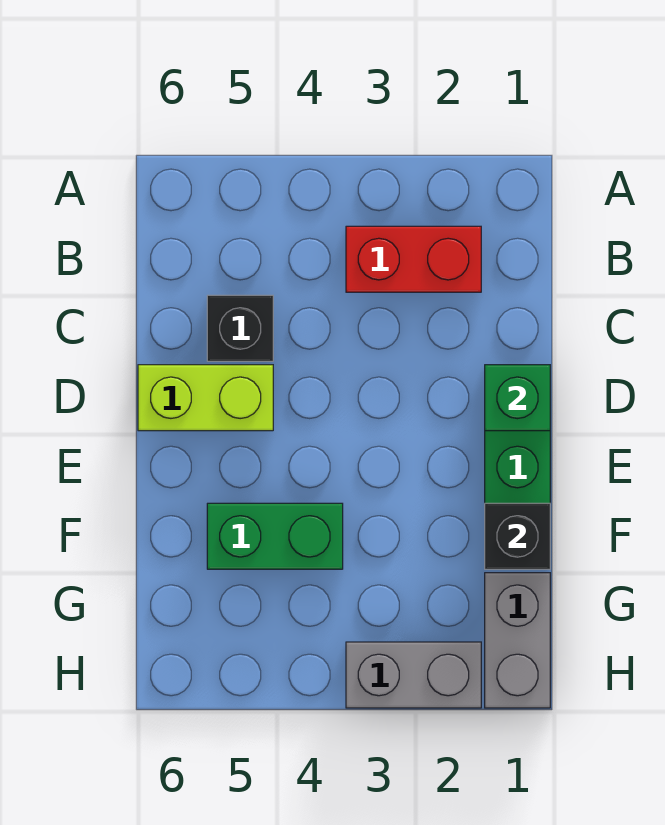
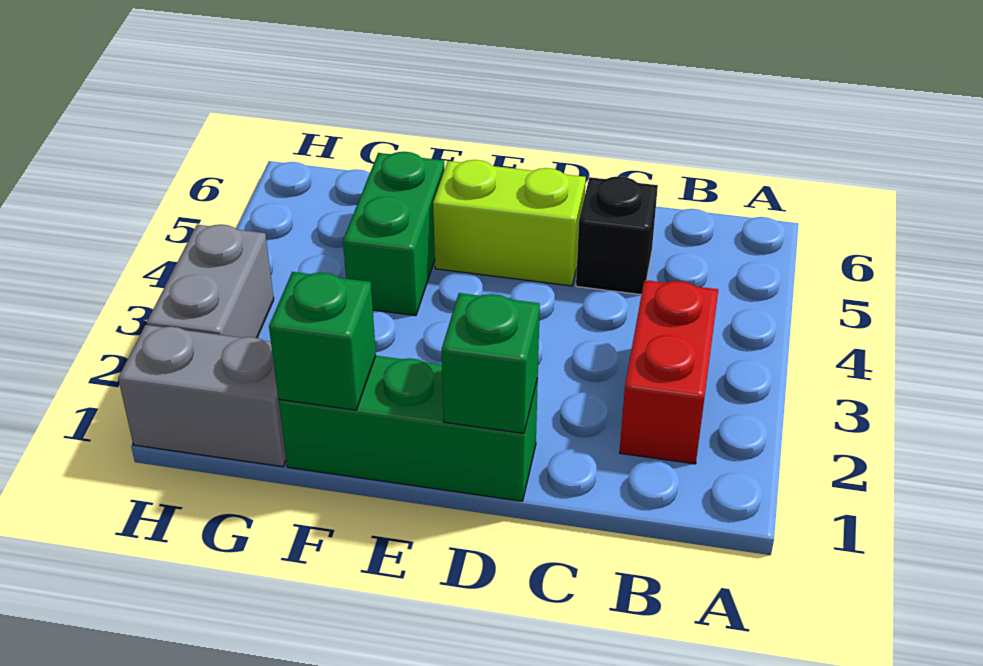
lime brick D5:D6 level 1 -> lime brick D5:E5 level 1
black brick F1 level 2 -> green brick F1 level 2

